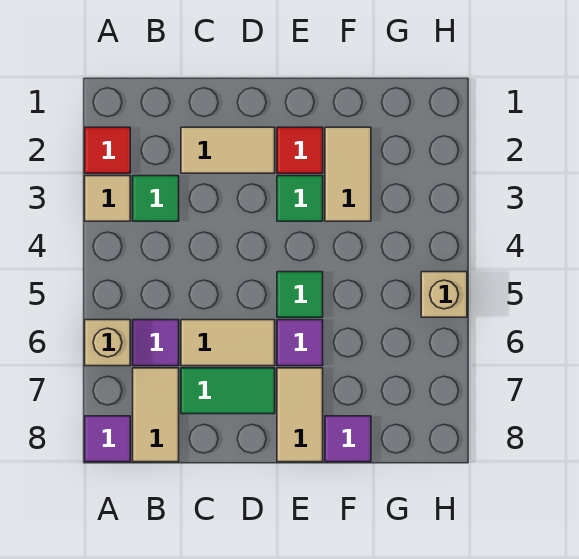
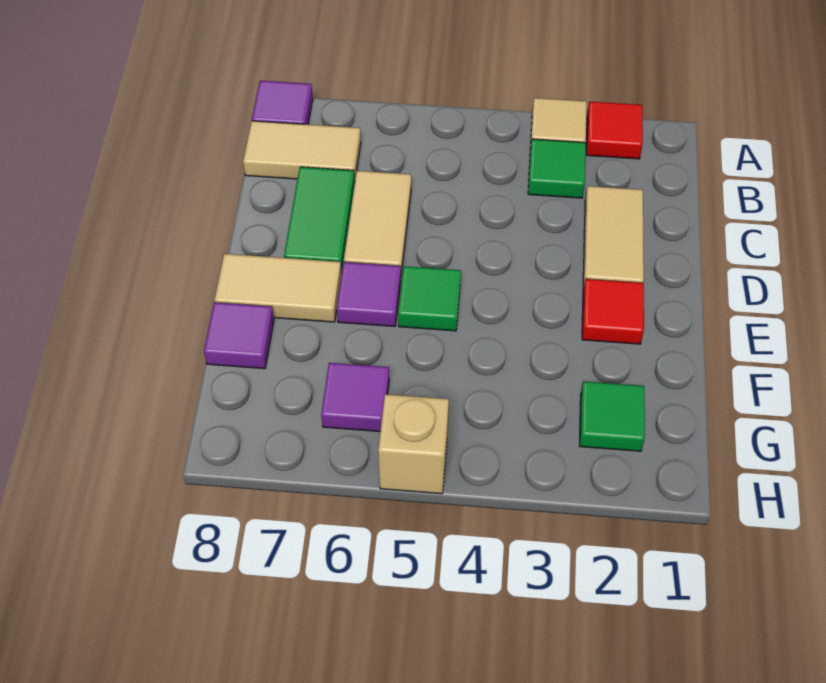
tan brick A6 level 1 -> none
purple tile B6 level 1 -> purple tile G6 level 1
green tile E3 level 1 -> green tile G2 level 1
tan tile F2:F3 level 1 -> none

